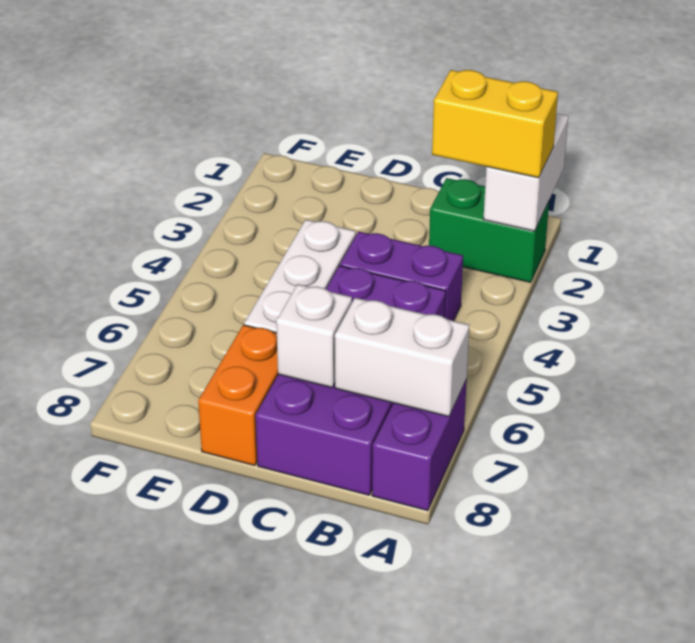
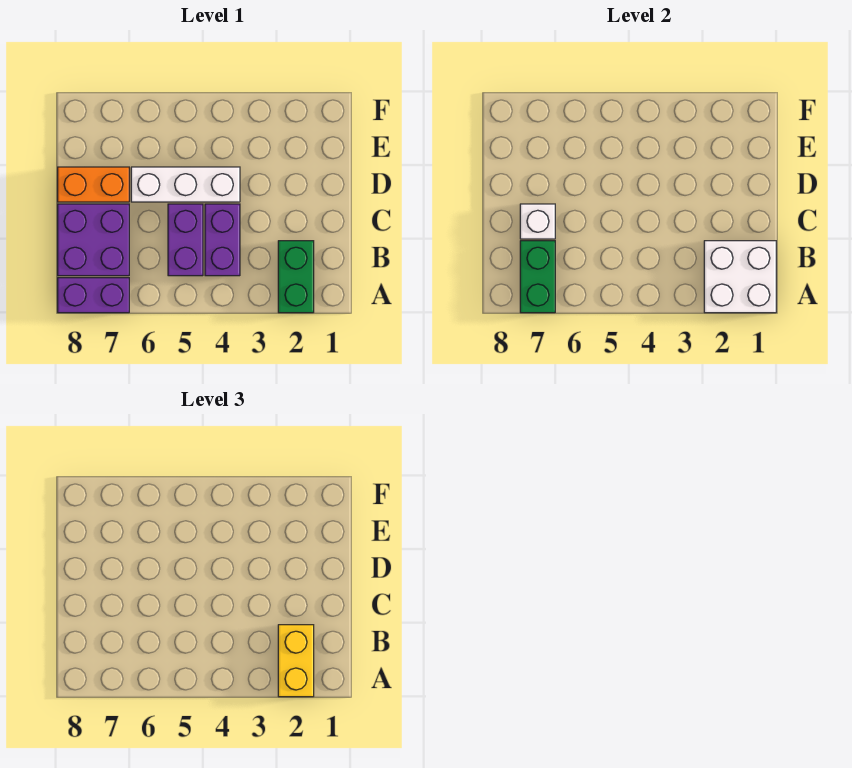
white brick A1:A2 level 2 -> white brick A1:B2 level 2
white brick A7:B7 level 2 -> green brick A7:B7 level 2

